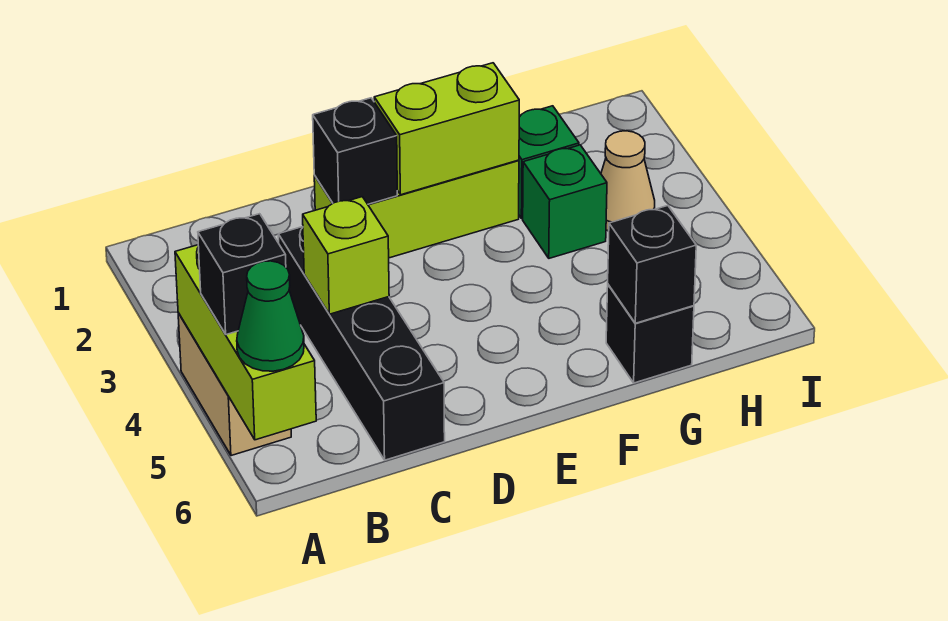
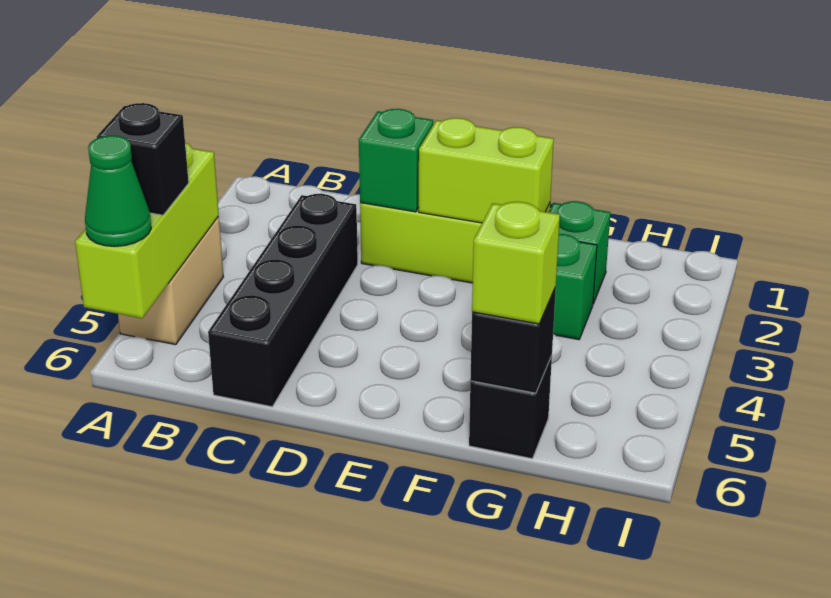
lime brick C4 level 2 -> lime brick G6 level 3
black brick D2 level 2 -> green brick D2 level 2
tan cone H3 level 1 -> none

